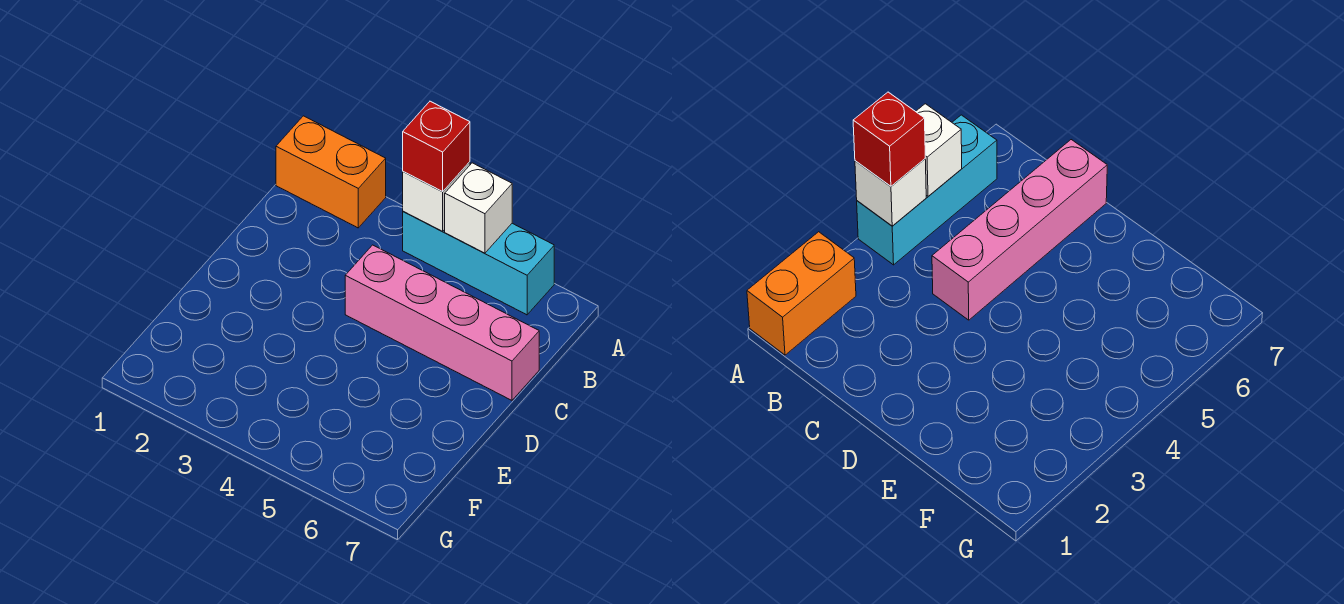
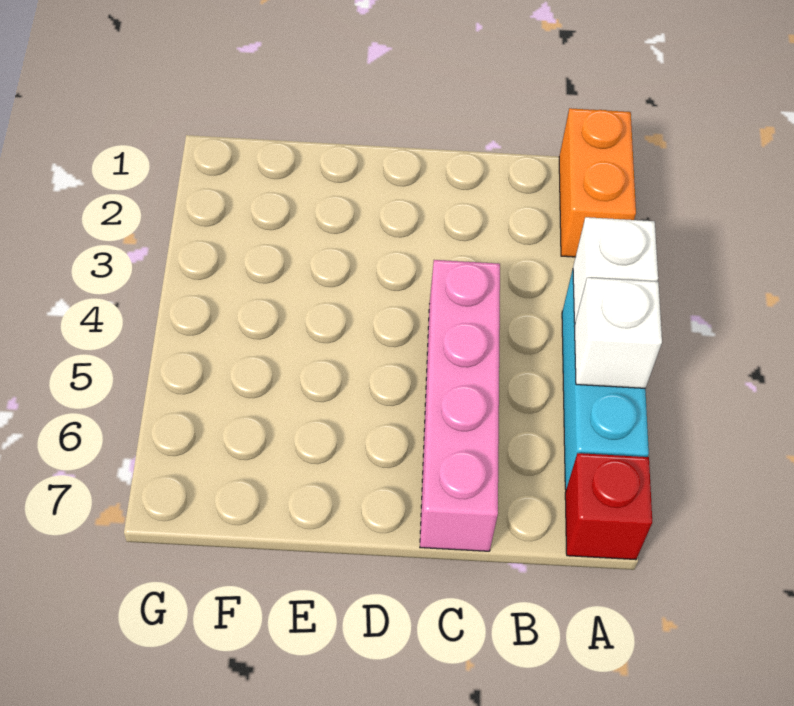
red brick A4 level 3 -> red brick A7 level 1

